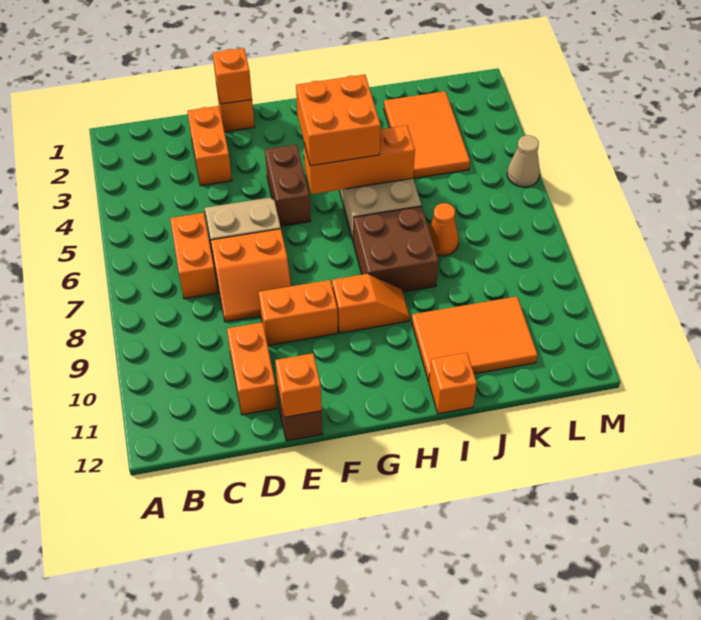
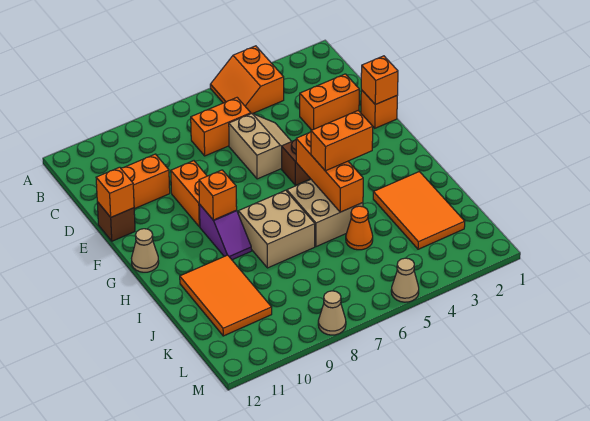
orange slope D7:E8 level 1 top 7 -> orange slope A4:B5 level 1 top 4
orange brick G4:H5 level 3 -> orange brick H4:H5 level 3
orange slope G9:H9 level 1 top G -> purple slope G9:H9 level 1 top G
none -> tan cone G12 level 1
brown brick H7:I8 level 1 -> tan brick H7:I8 level 1
orange brick I12 level 1 -> orange brick G9 level 2
orange tile J2:K4 level 1 -> orange tile I2:K3 level 1
orange cone J7 level 1 -> orange cone J5 level 1
none -> tan cone M8 level 1

